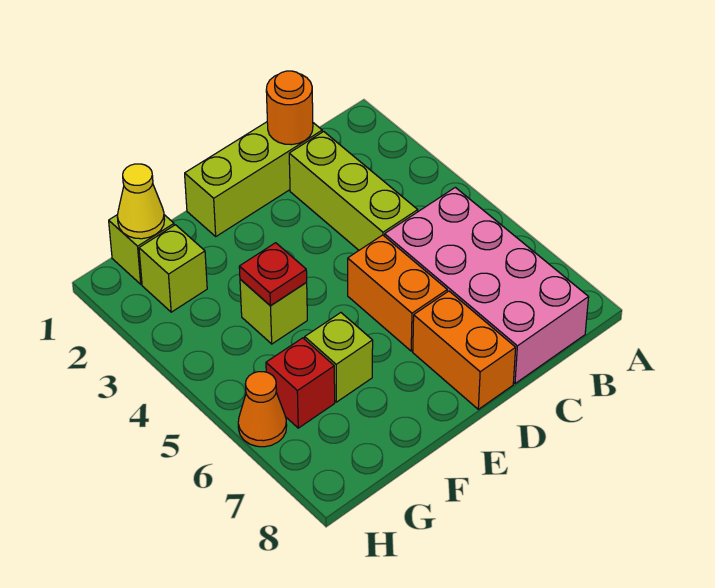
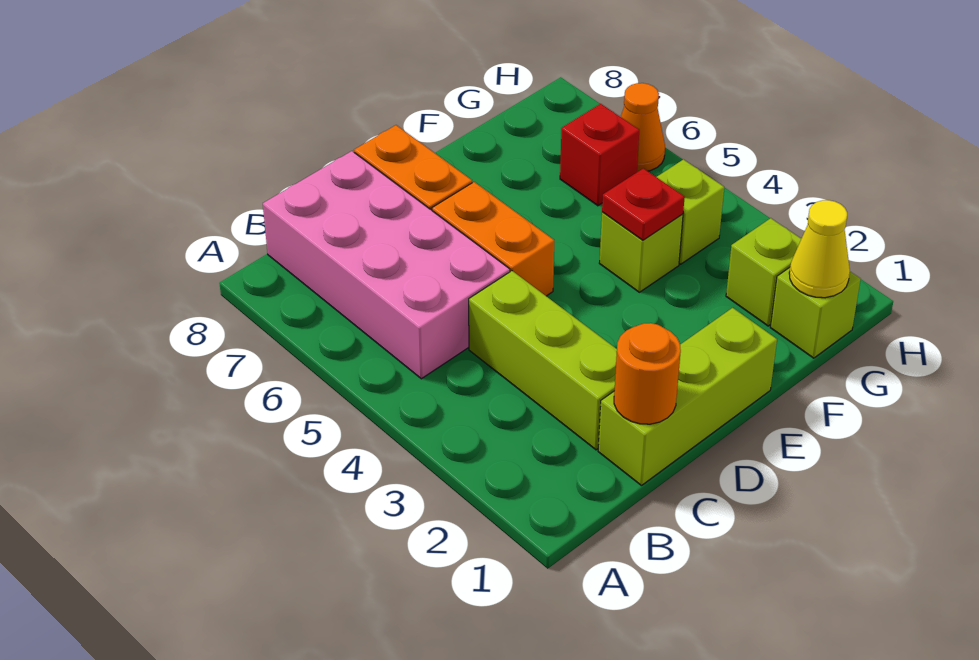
lime brick F6 level 1 -> lime brick G4 level 1

